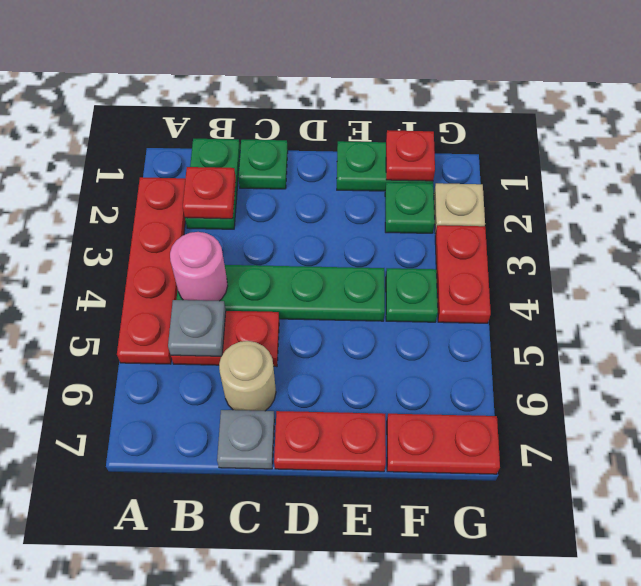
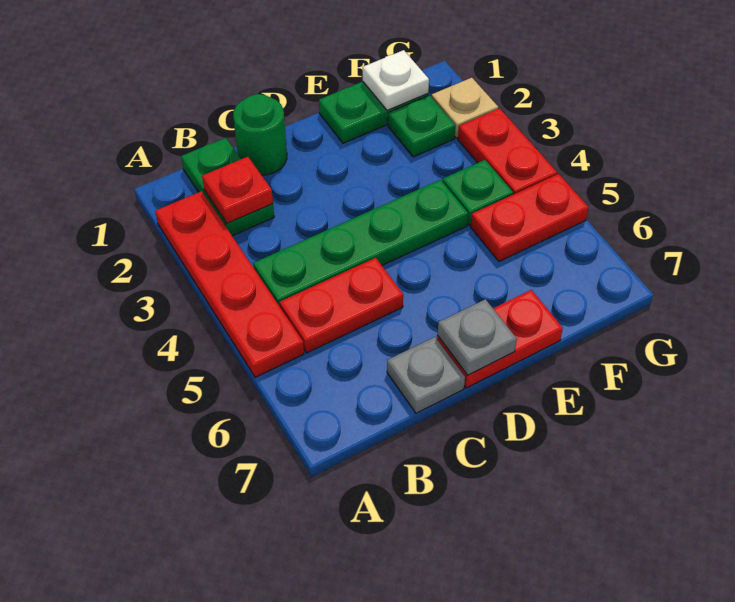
pink round brick B4 level 2 -> none
grey plate B5 level 2 -> grey plate D7 level 2
green plate C1 level 1 -> green round brick C1 level 1
tan round brick C6 level 1 -> none
red plate F1 level 2 -> white plate F1 level 2
red plate F7:G7 level 1 -> red plate F5:G5 level 1

